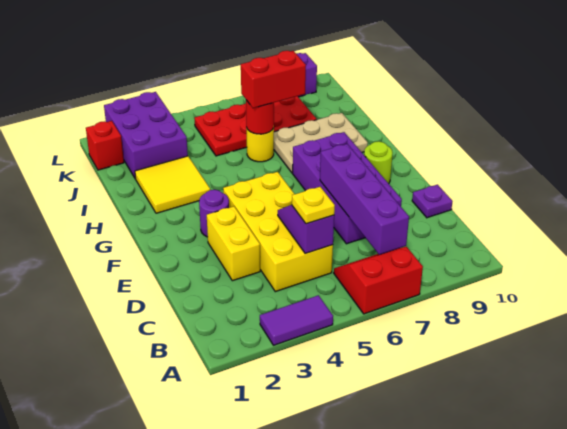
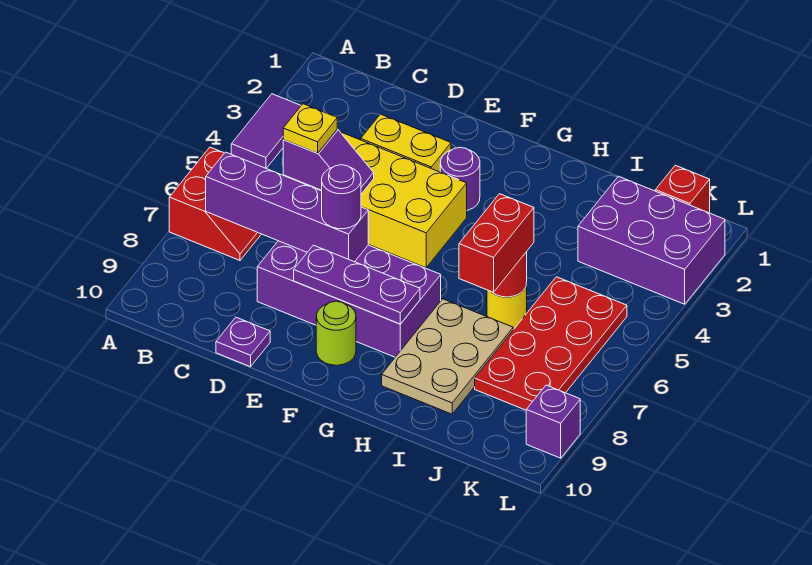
none -> purple round brick E7 level 3
none -> purple plate E8:G8 level 2
yellow tile H2:I3 level 1 -> none

